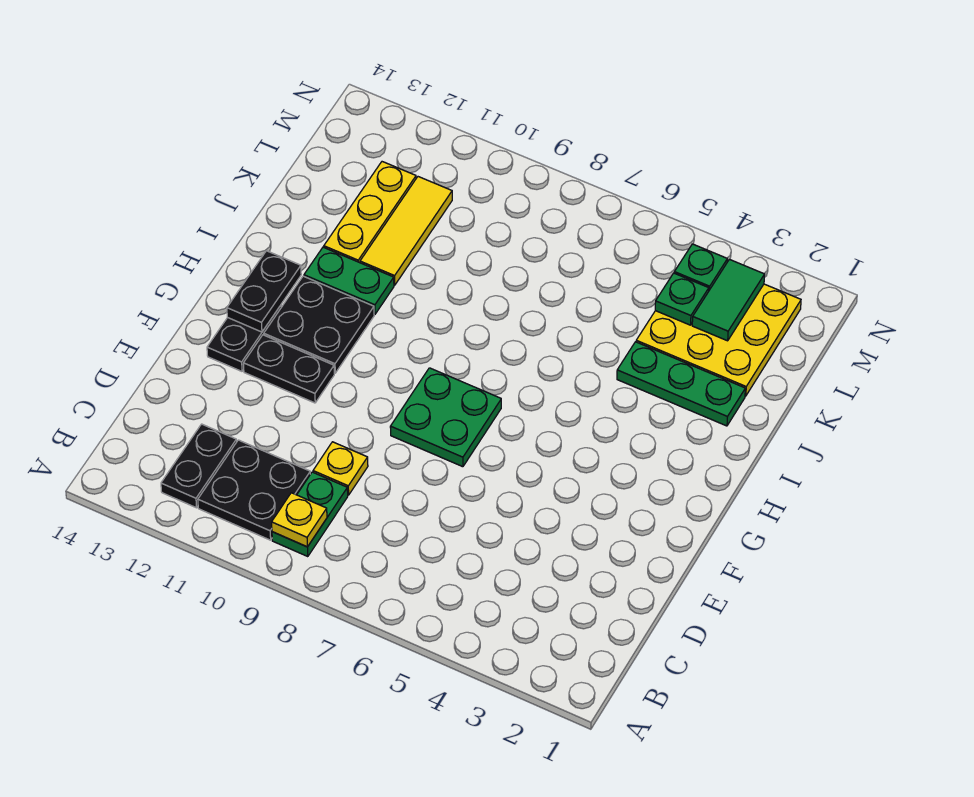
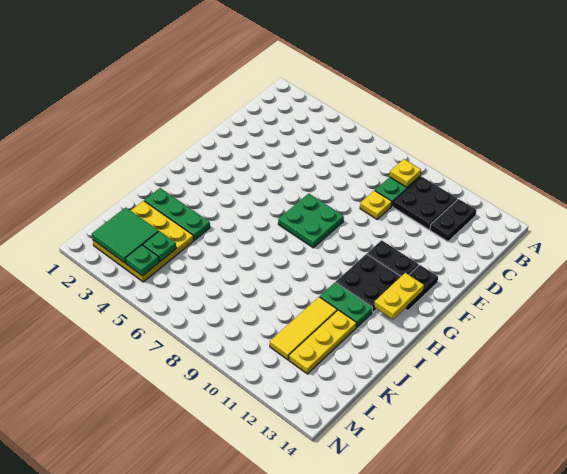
black plate G13:H13 level 2 -> yellow plate G13:H13 level 2
green tile L3:M3 level 2 -> green tile L2:M3 level 2

